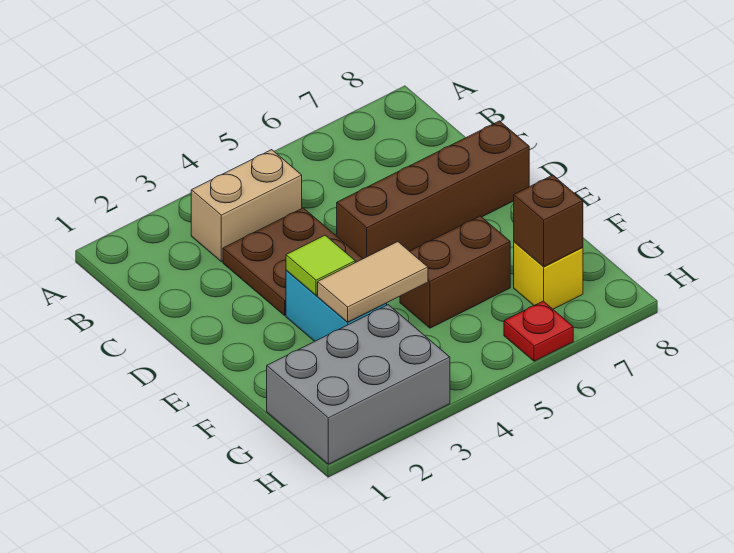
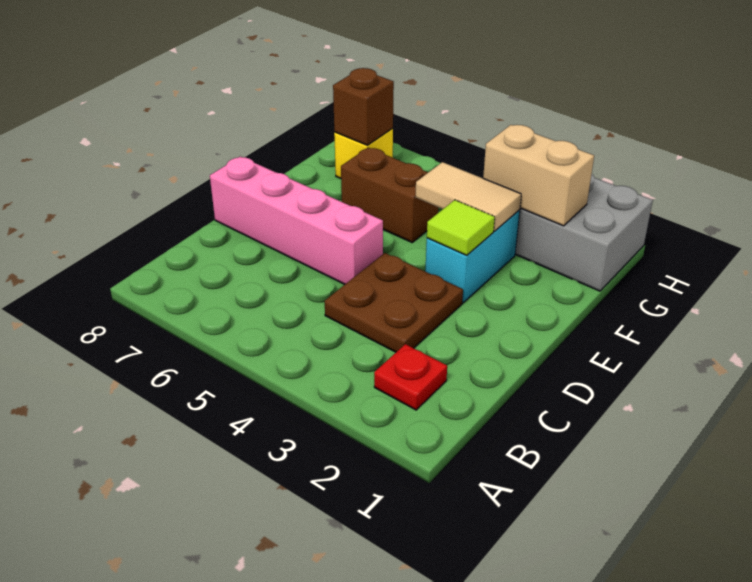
tan brick B3:B4 level 1 -> tan brick G2:G3 level 2
brown brick D5:D8 level 1 -> pink brick D5:D8 level 1
red plate H6 level 1 -> red plate B2 level 1

